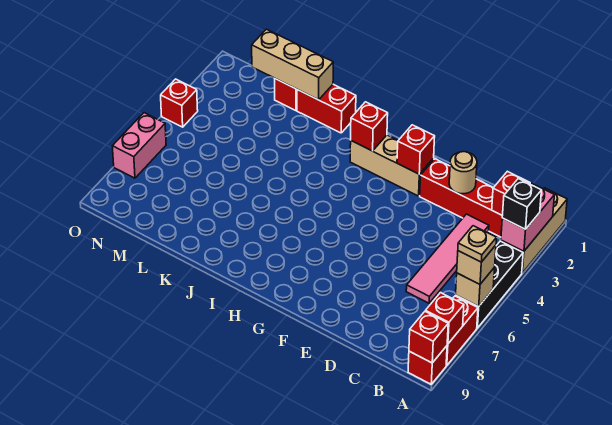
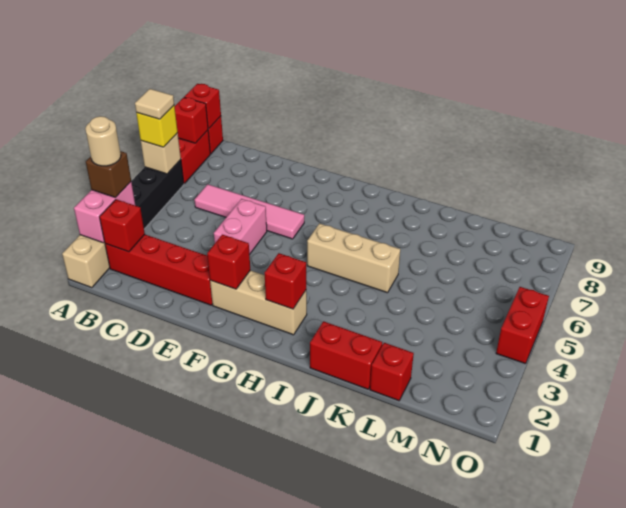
black brick A3 level 3 -> brown brick A3 level 3
tan brick A6 level 3 -> yellow brick A6 level 3
tan plate A6 level 4 -> tan tile A6 level 4
pink tile C3:C6 level 1 -> pink tile C6:F6 level 1
tan round brick D2 level 2 -> tan round brick A3 level 4
tan brick K1:M1 level 2 -> tan brick H5:J5 level 1
red brick O4 level 1 -> red brick O4:O5 level 1
pink brick O6:O7 level 1 -> pink brick E4:E5 level 1

